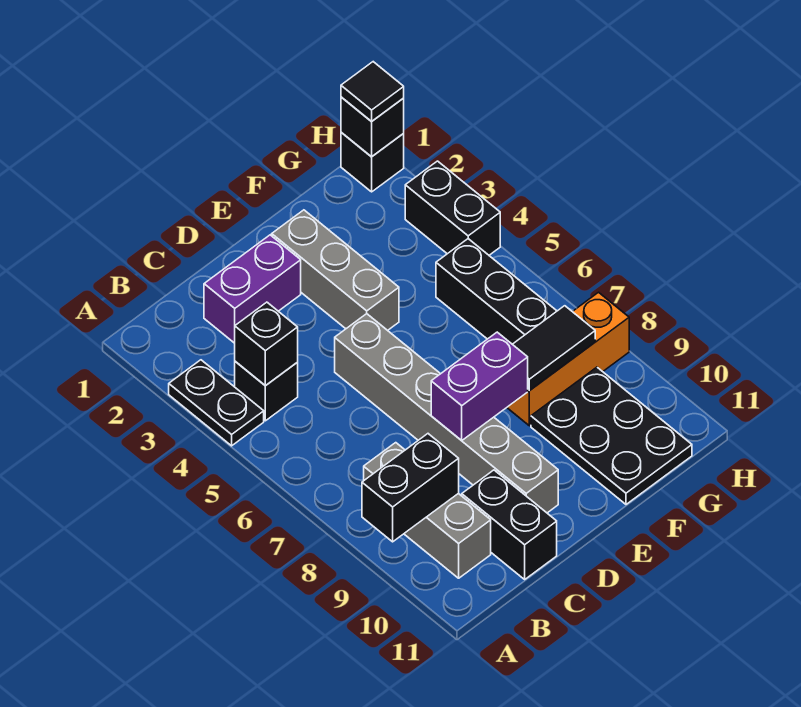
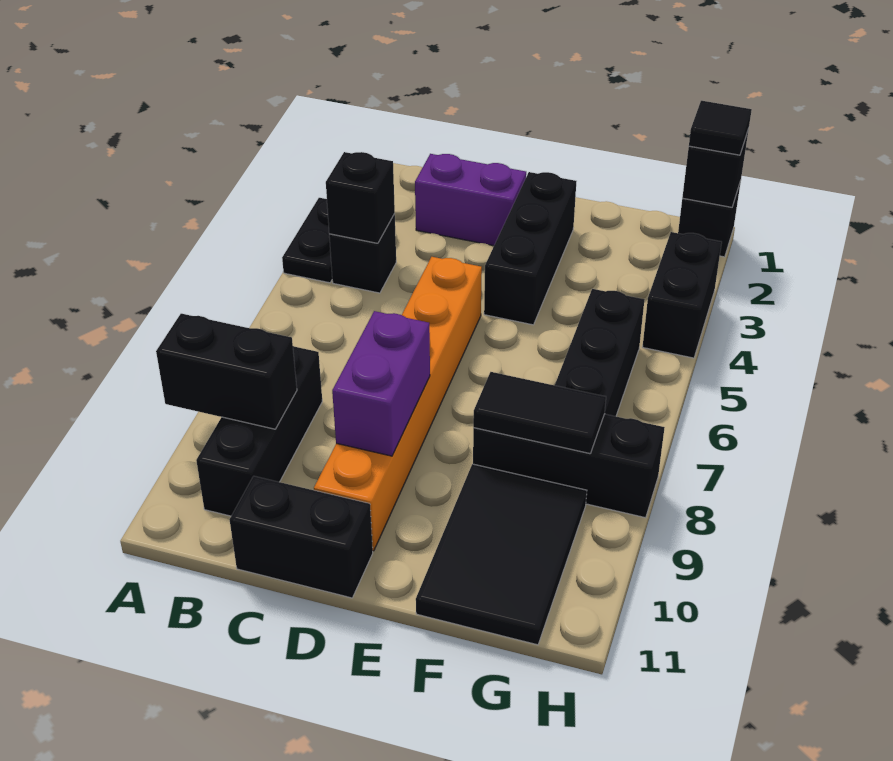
grey brick B8:B10 level 1 -> black brick B8:B10 level 1
black brick C10:C11 level 1 -> black brick C11:D11 level 1
grey brick D5:D10 level 1 -> orange brick D5:D10 level 1
purple brick D8:E8 level 2 -> purple brick D8:D9 level 2
grey brick E2:E4 level 1 -> black brick E2:E4 level 1
orange brick F8:H8 level 1 -> black brick F8:H8 level 1
black plate F9:G11 level 1 -> black tile F9:G11 level 1

